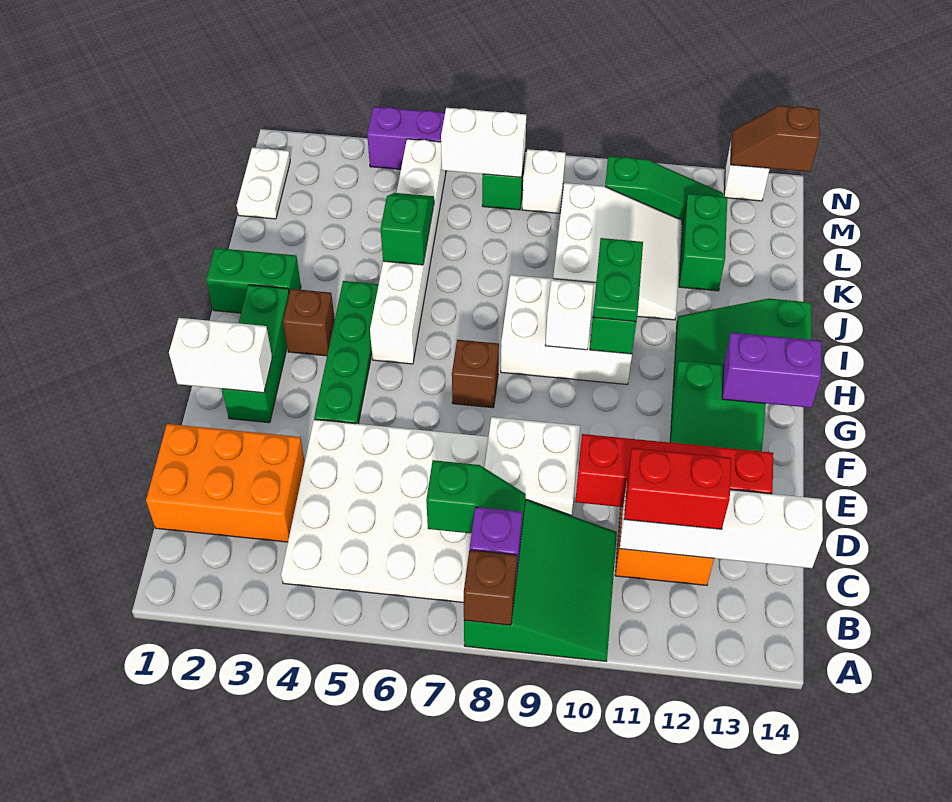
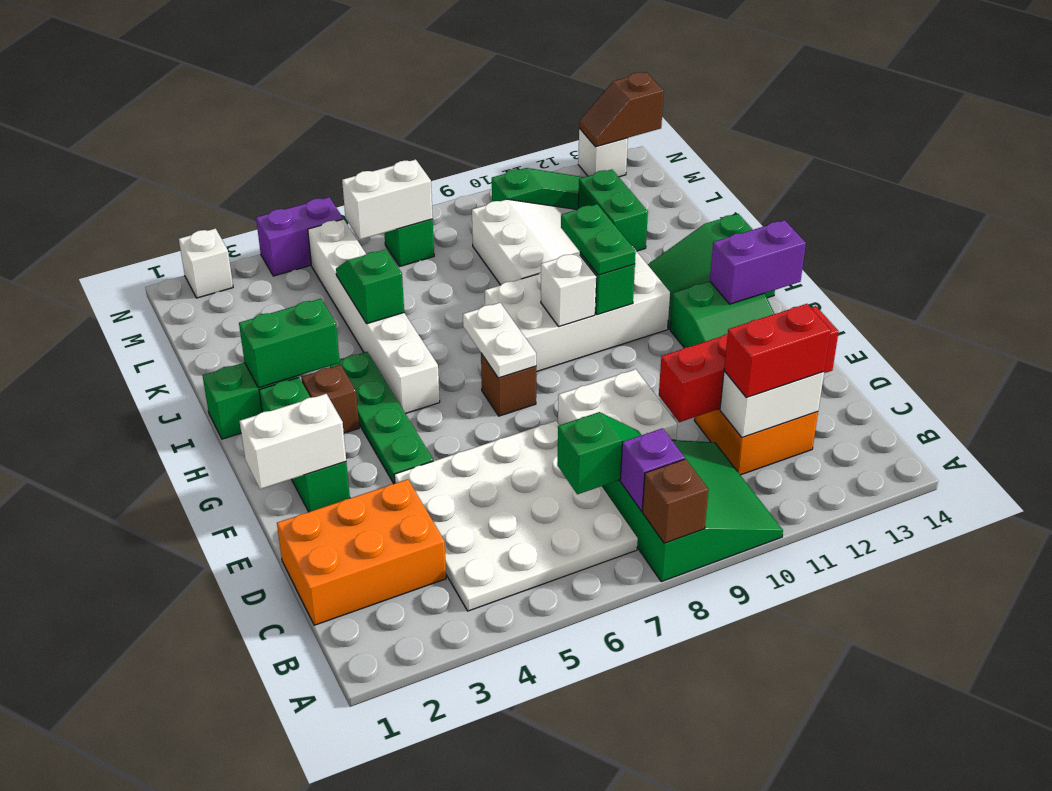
white brick C11:C14 level 2 -> white brick C11:C12 level 2
white brick H8:I10 level 1 -> white brick H8:I11 level 1
none -> green brick I2:I3 level 2
white plate L1:M1 level 1 -> white plate G7:H7 level 2
white brick M8 level 1 -> white brick N2 level 1

